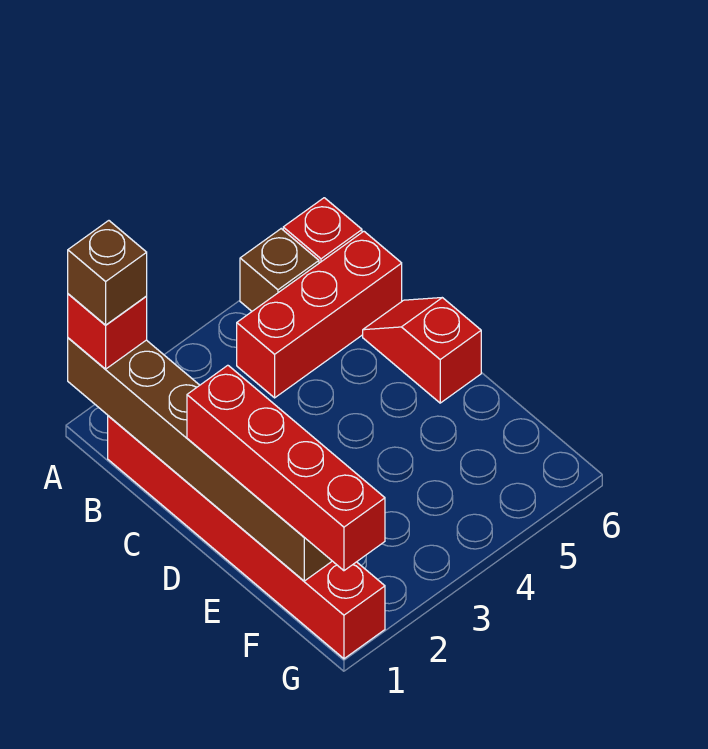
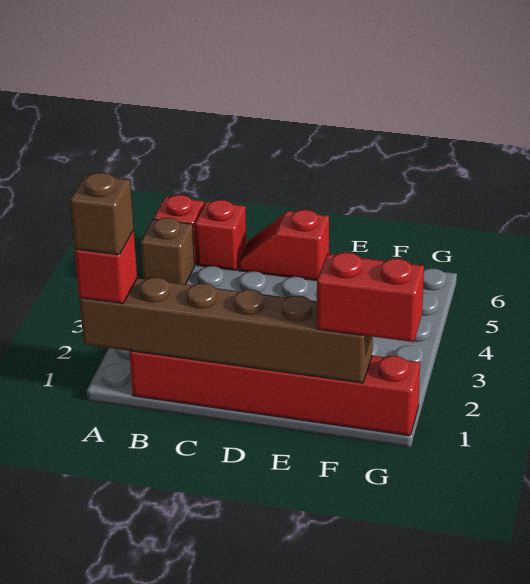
red brick B4:B6 level 1 -> red brick B6 level 1
red brick D1:G1 level 3 -> red brick F1:G1 level 3

